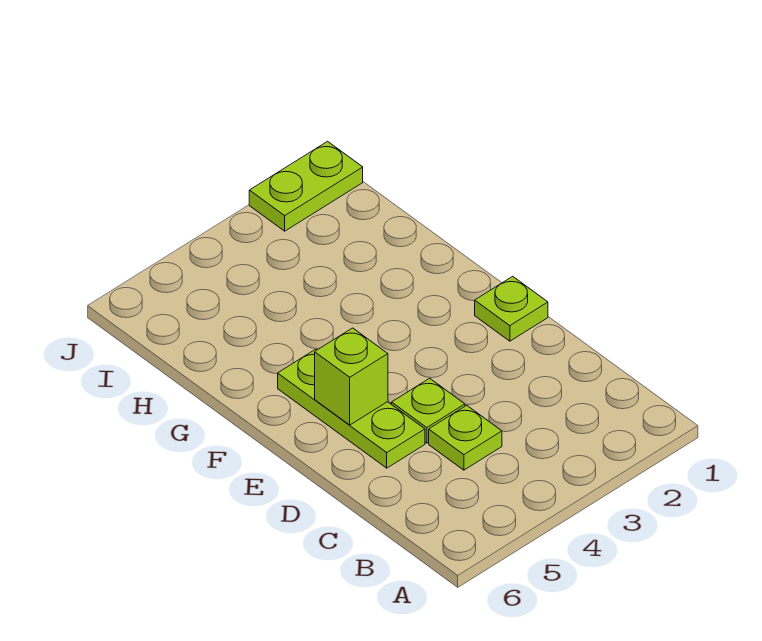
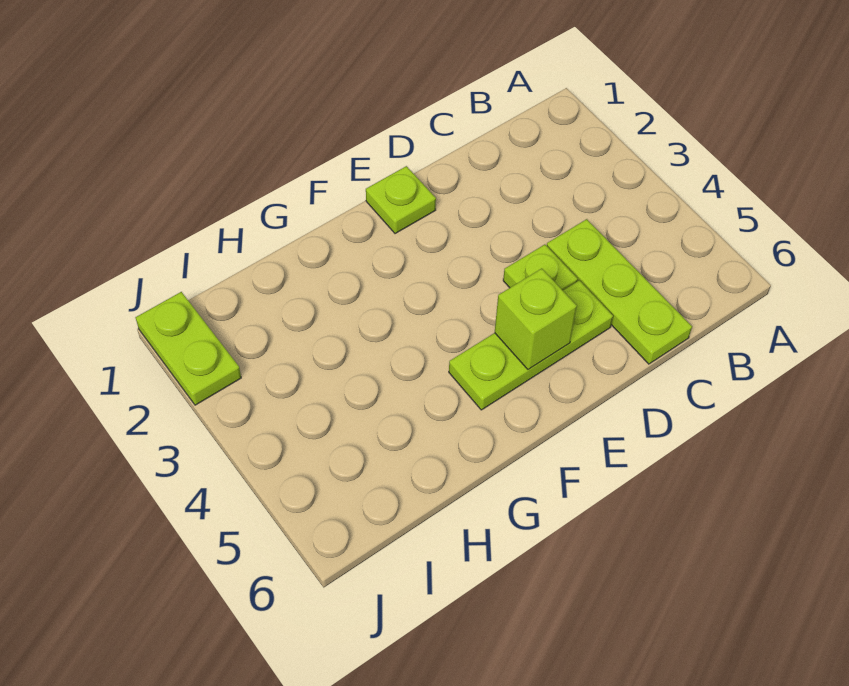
lime plate C4 level 1 -> lime plate C4:C6 level 1

